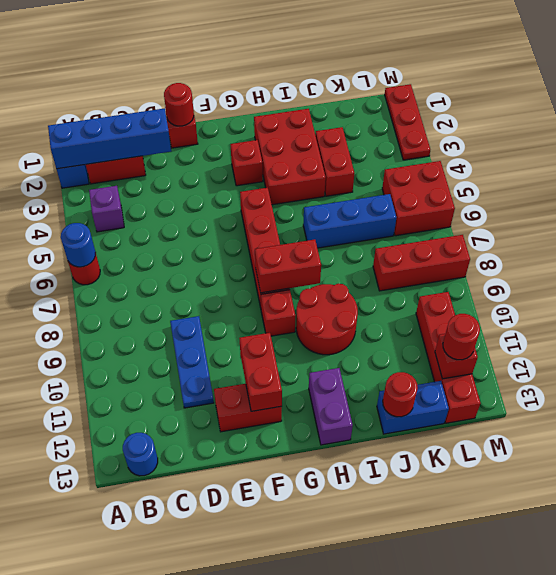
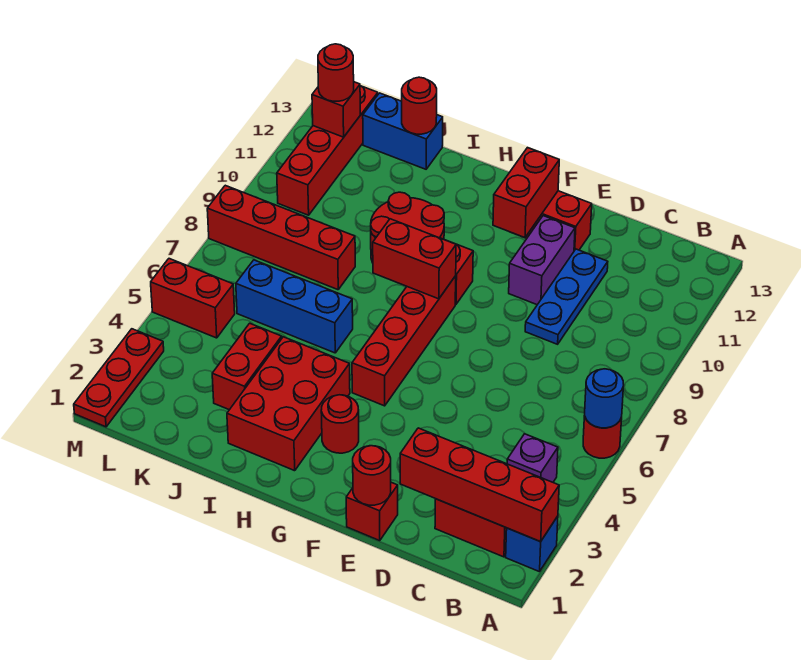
blue brick A2:D2 level 2 -> red brick A2:D2 level 2
blue round brick B13 level 1 -> none
red brick G3 level 1 -> red round brick G3 level 1
purple brick H12:H13 level 1 -> purple brick E10:E11 level 1
red brick K8:M8 level 1 -> red brick J8:M8 level 1
red brick L5:M6 level 1 -> red brick L5:M5 level 1

